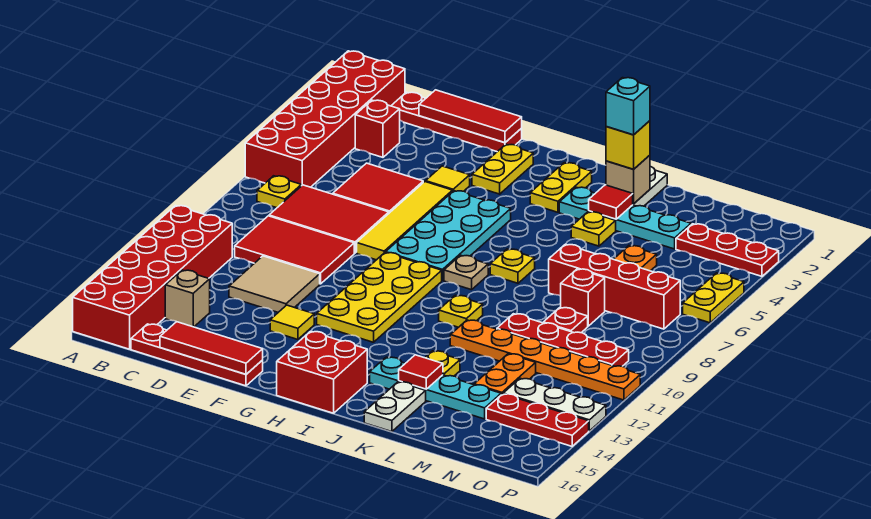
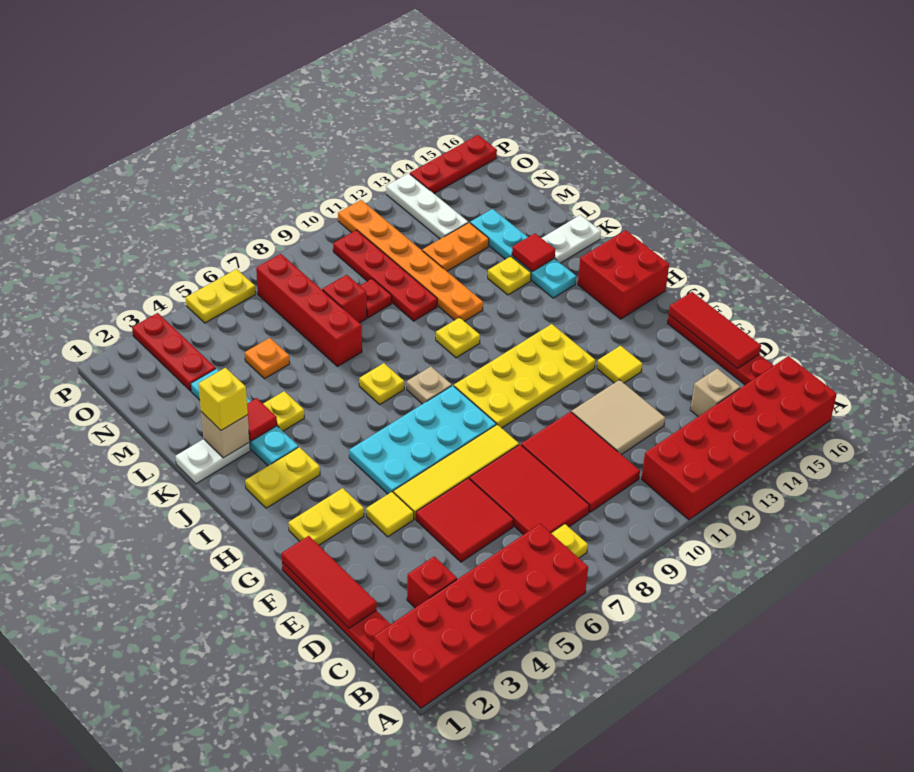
cyan brick K2 level 4 -> none
red plate N14:P14 level 1 -> red plate P14:P16 level 1

